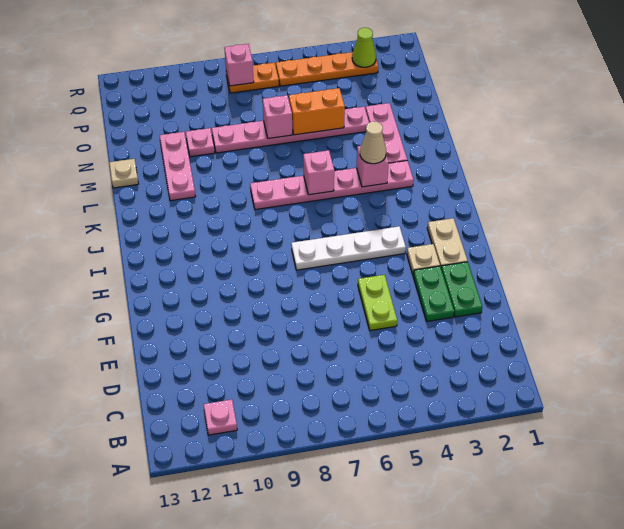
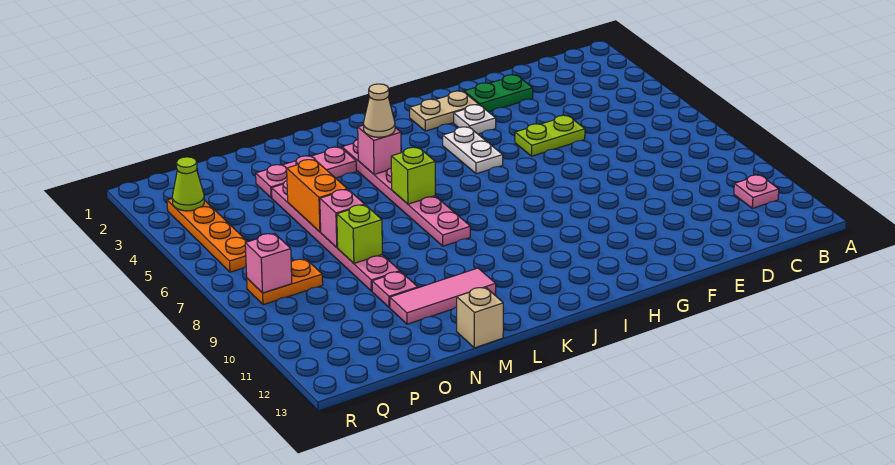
green plate E3:F3 level 1 -> none
tan plate G3 level 1 -> white plate G3 level 1
white plate H4:H7 level 1 -> white plate H4:H5 level 1
pink brick K6 level 2 -> lime brick K6 level 2
pink plate L11:N11 level 1 -> pink tile L11:N11 level 1
tan plate M13 level 1 -> tan brick M13 level 1
none -> lime brick N8 level 2
orange plate Q7:Q8 level 1 -> orange plate P8:Q8 level 1

